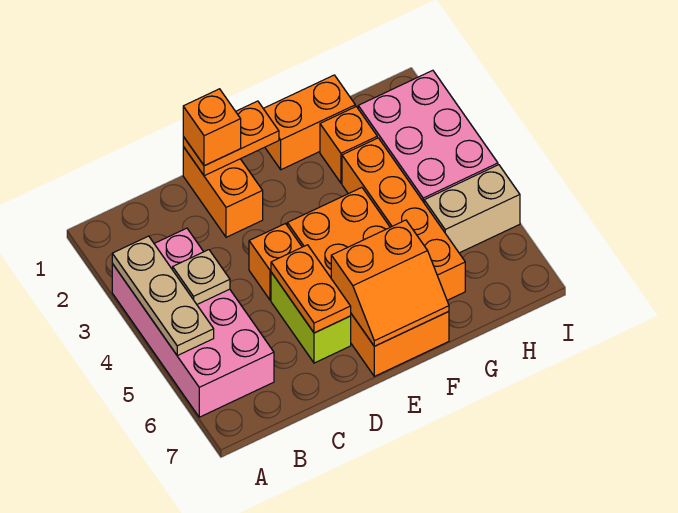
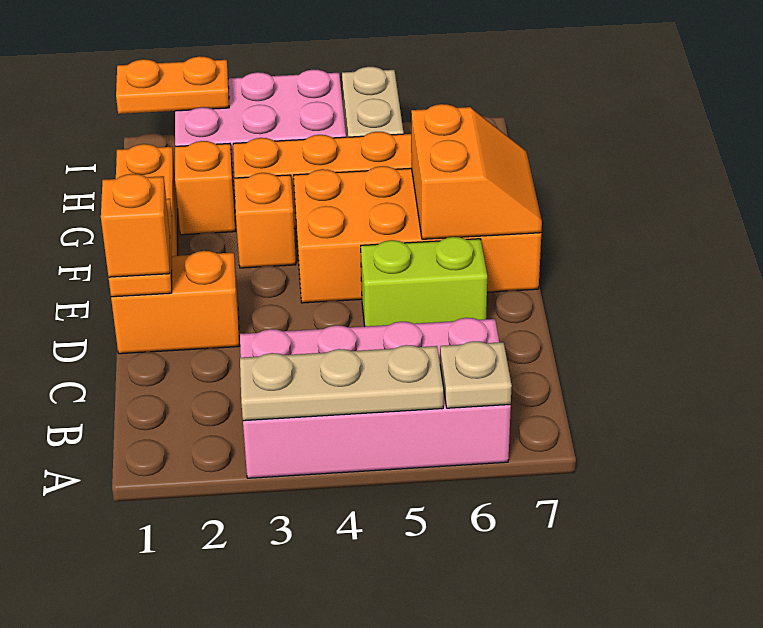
tan plate B4 level 2 -> tan plate A6 level 2
orange brick D4 level 1 -> orange brick F3 level 1
orange plate D5:D6 level 2 -> orange plate I1:I2 level 2

